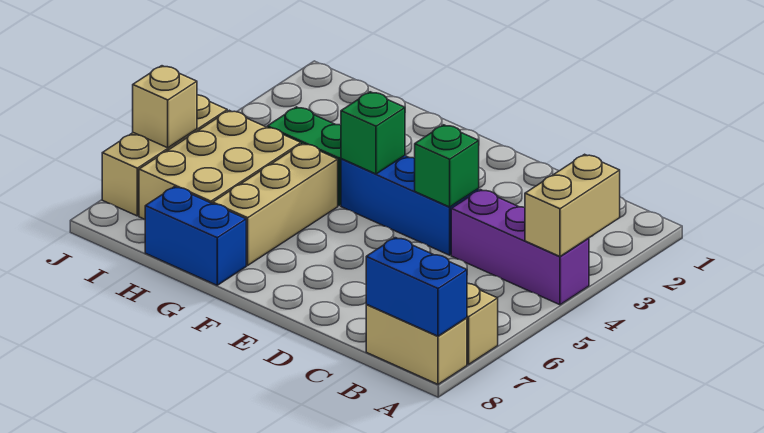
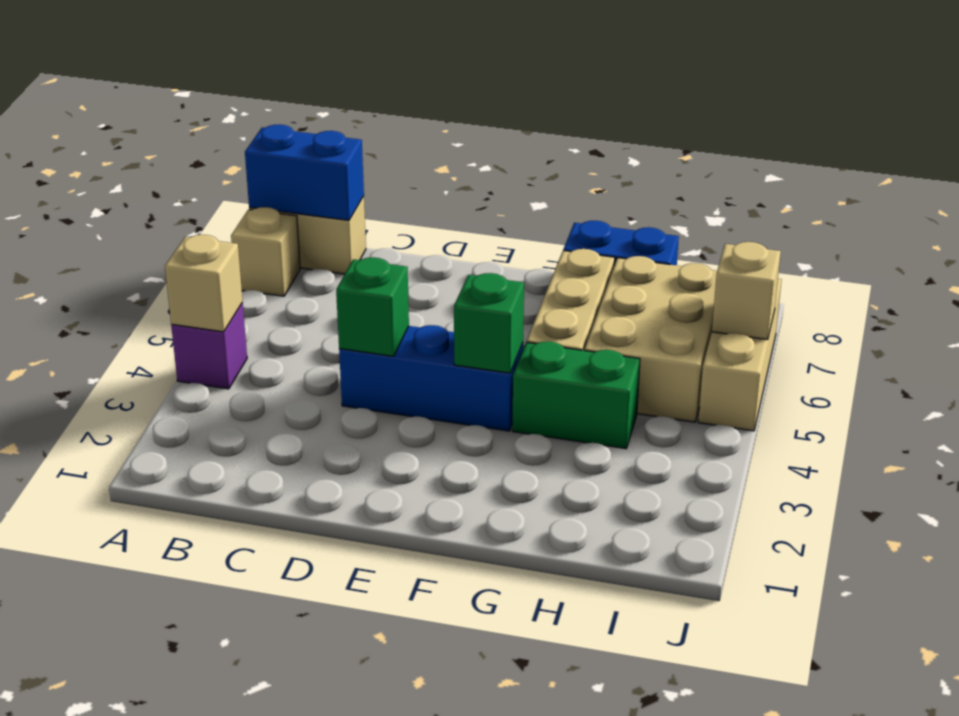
tan brick A3:A4 level 2 -> tan brick A4 level 2
purple brick A4:C4 level 1 -> purple brick A4 level 1

